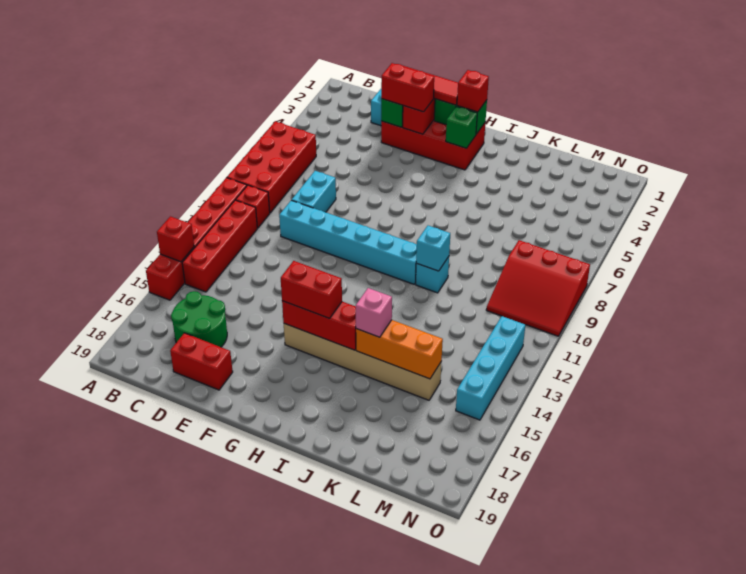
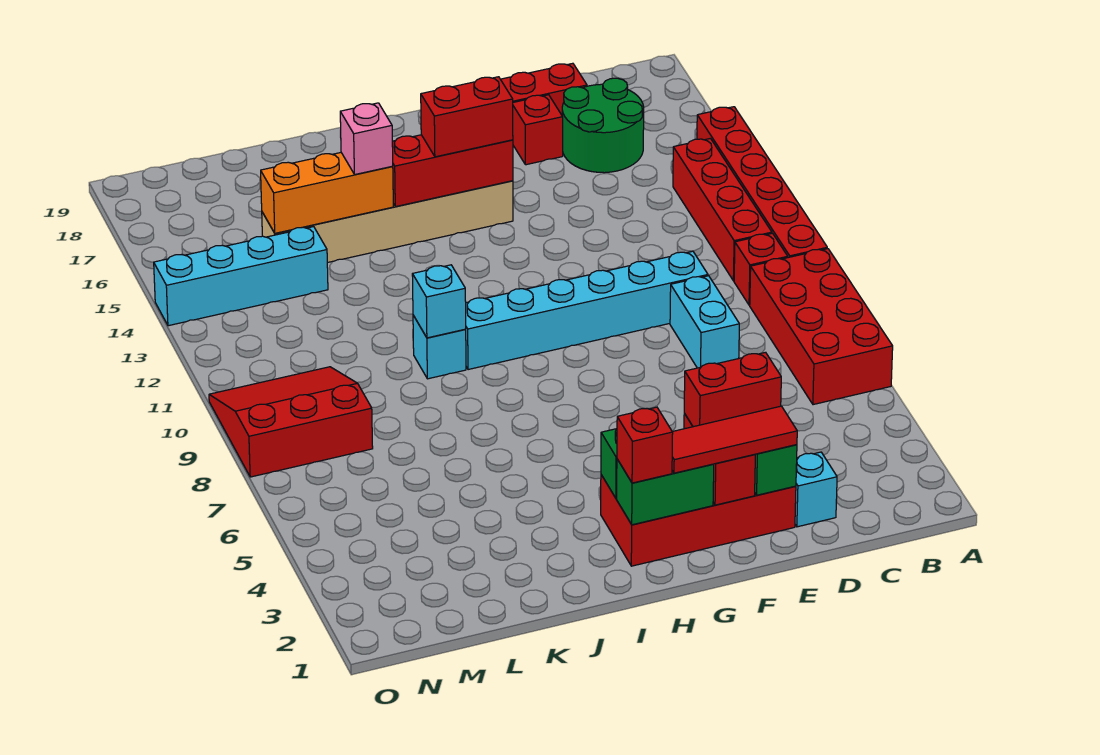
red brick A14 level 2 -> red brick E17 level 1
cyan brick N12:N15 level 1 -> cyan brick L14:O14 level 1

